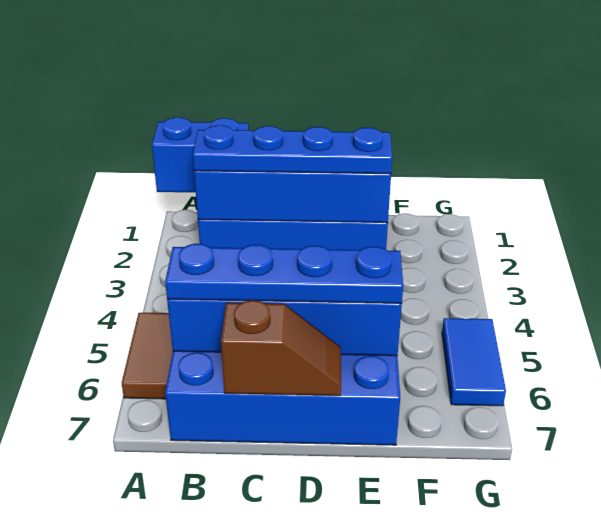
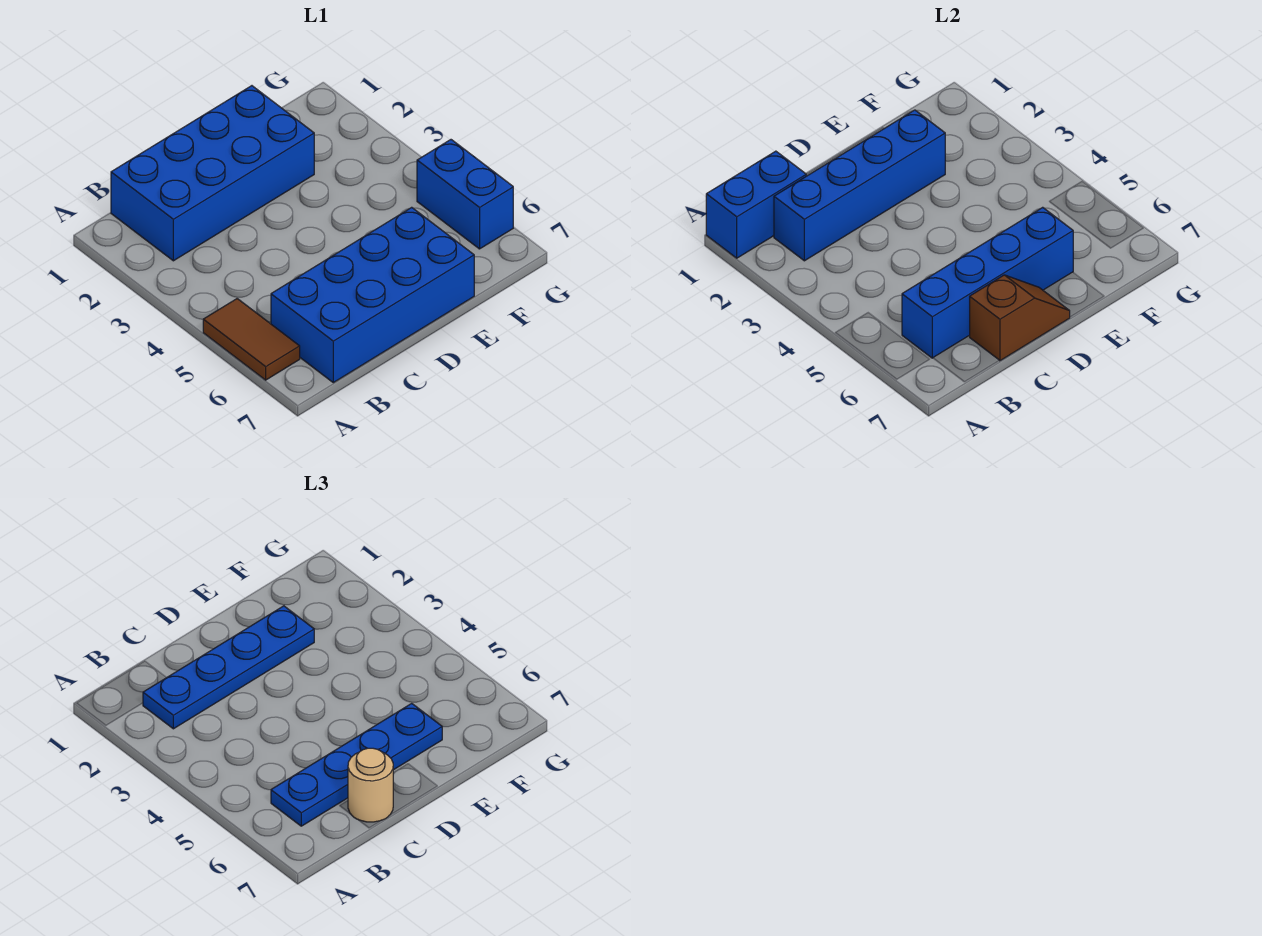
none -> tan round brick C7 level 3
blue tile G5:G6 level 1 -> blue brick G5:G6 level 1

